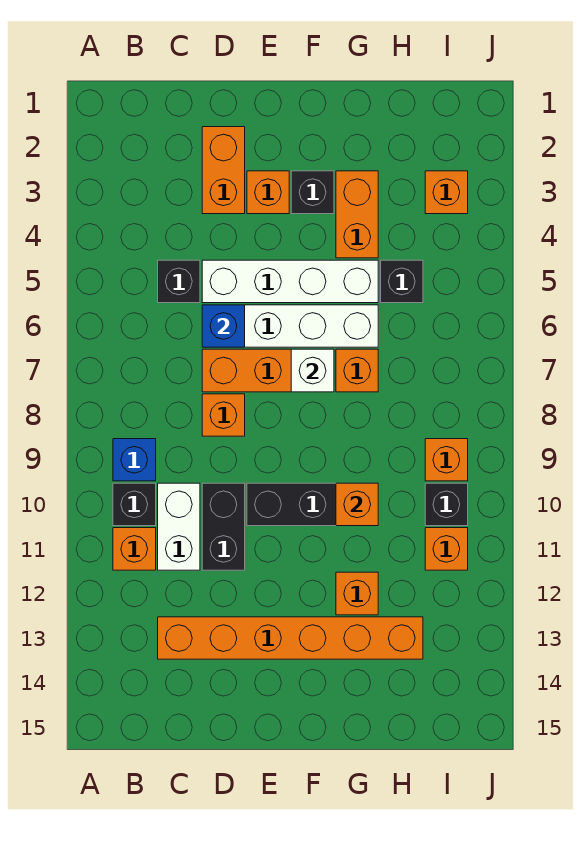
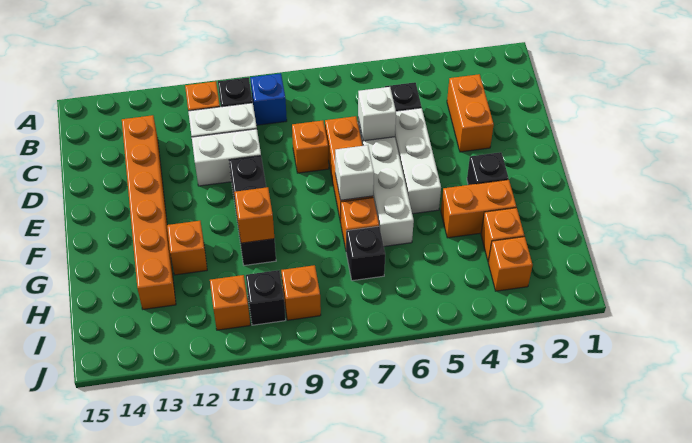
orange brick D2:D3 level 1 -> orange brick C3:D3 level 1
white brick D5:G5 level 1 -> white brick D5:F5 level 1
blue brick D6 level 2 -> white brick D6 level 2
black brick D10:D11 level 1 -> white brick D10:D11 level 1
orange brick E3 level 1 -> orange brick H3 level 1
black brick H5 level 1 -> black brick H7 level 1

